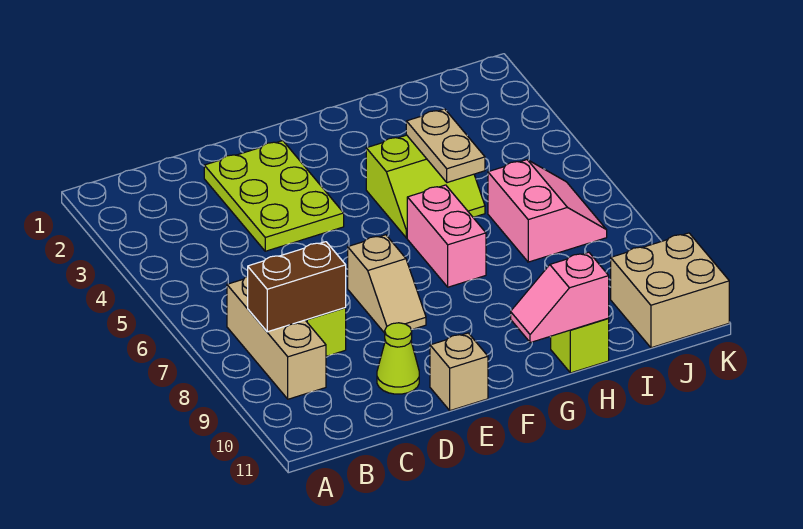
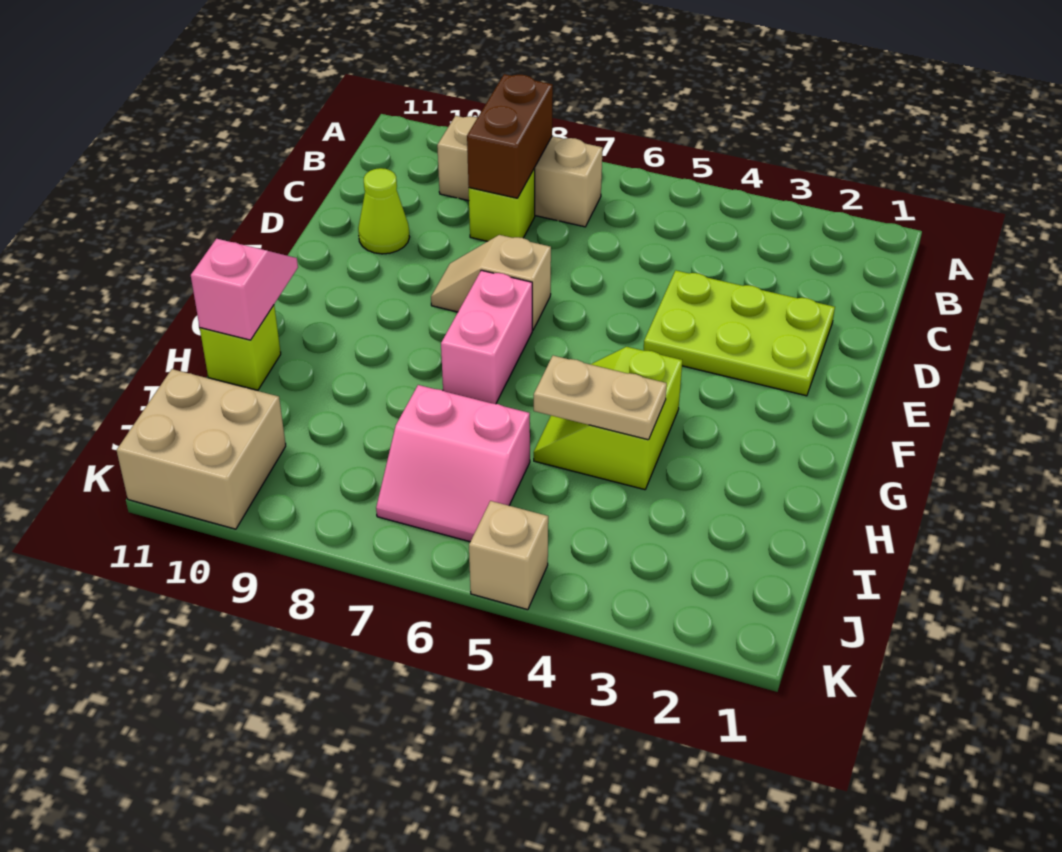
tan brick E11 level 1 -> tan brick K5 level 1
pink brick G6:G7 level 1 -> pink brick F7:G7 level 1

